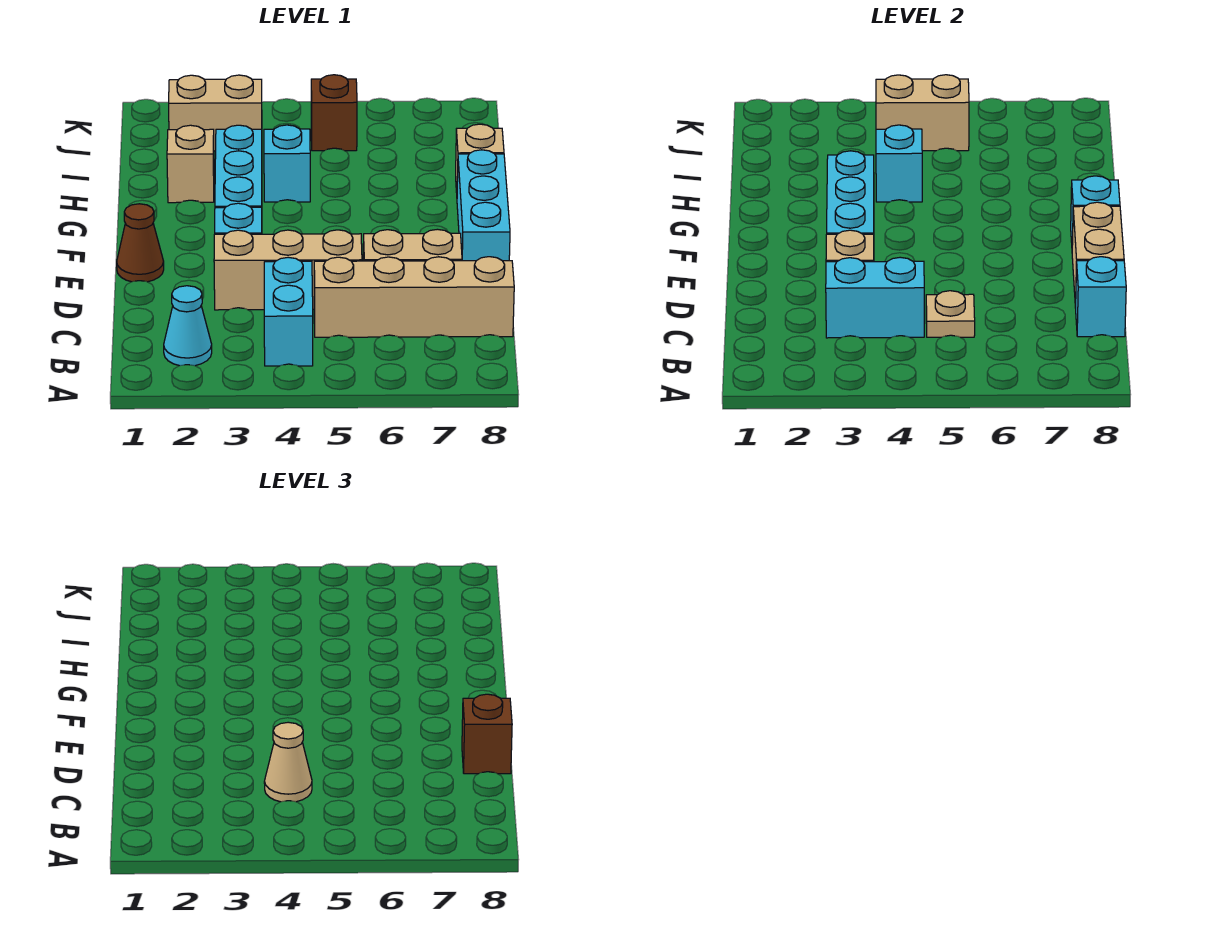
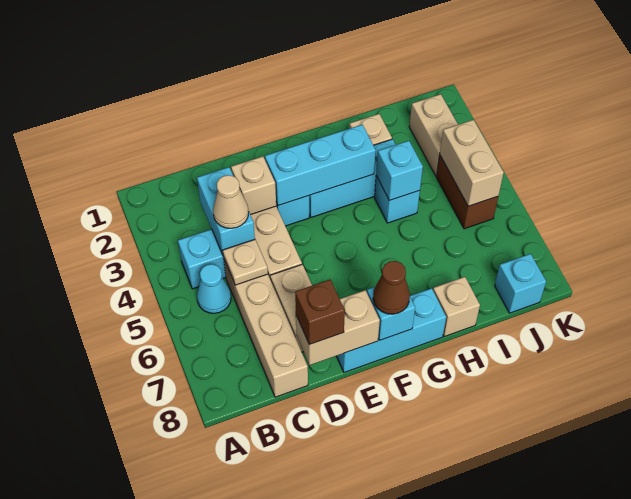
cyan cone B2 level 1 -> cyan cone B5 level 1
cyan brick C8 level 2 -> cyan brick J8 level 1
brown cone E1 level 1 -> brown cone F8 level 3
brown brick J5 level 1 -> brown brick J4:J5 level 1

